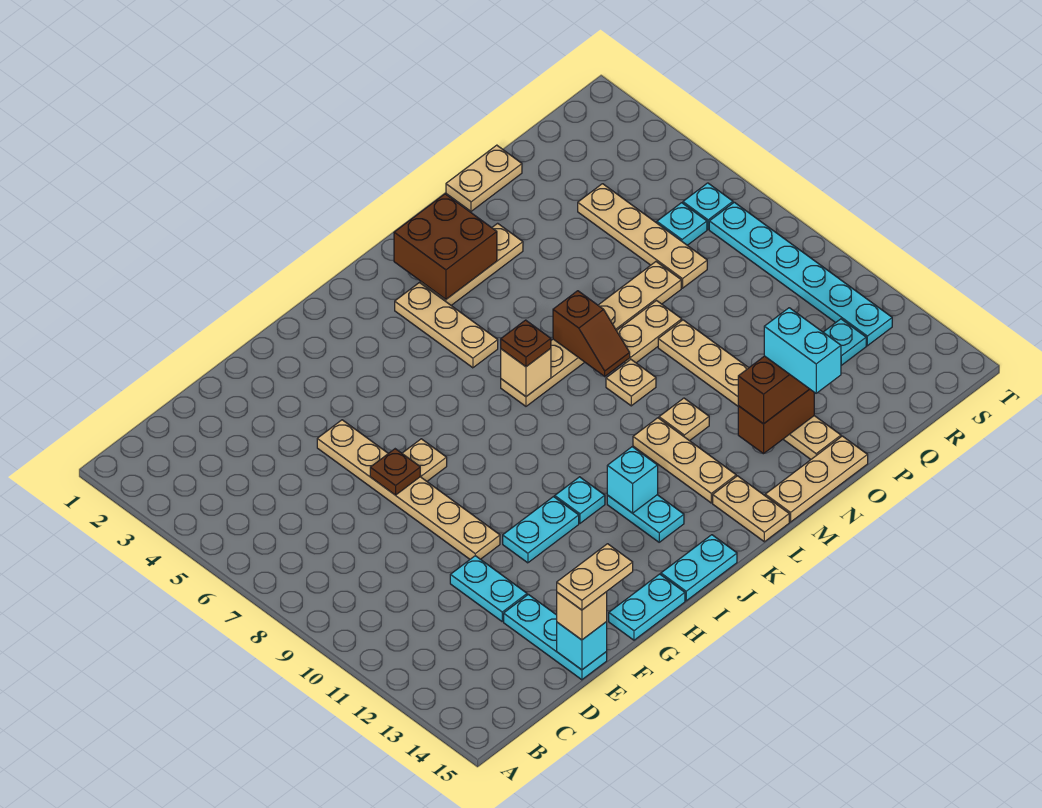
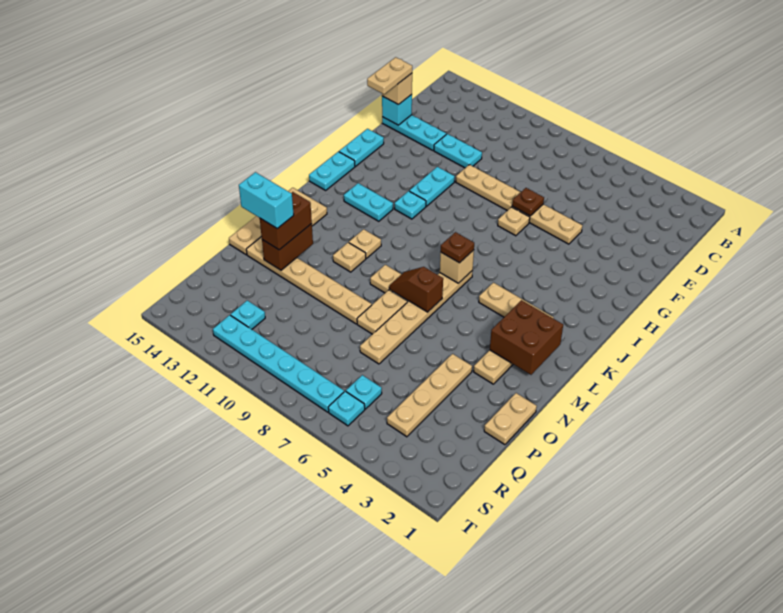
cyan brick J12 level 2 -> none
tan plate L11:L13 level 1 -> tan plate L11 level 1
tan plate Q4:Q7 level 1 -> tan plate O4:R4 level 1

